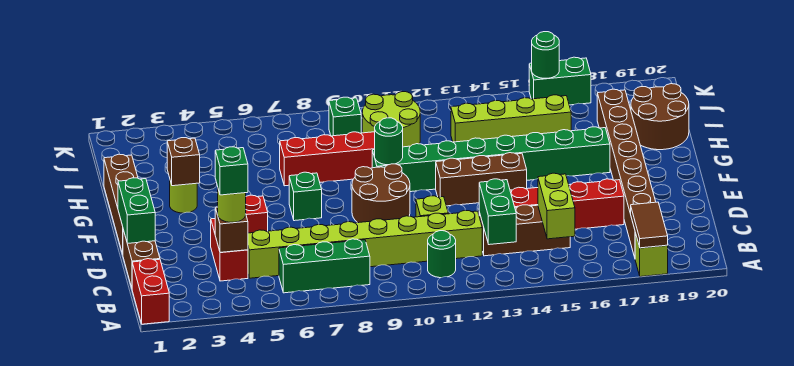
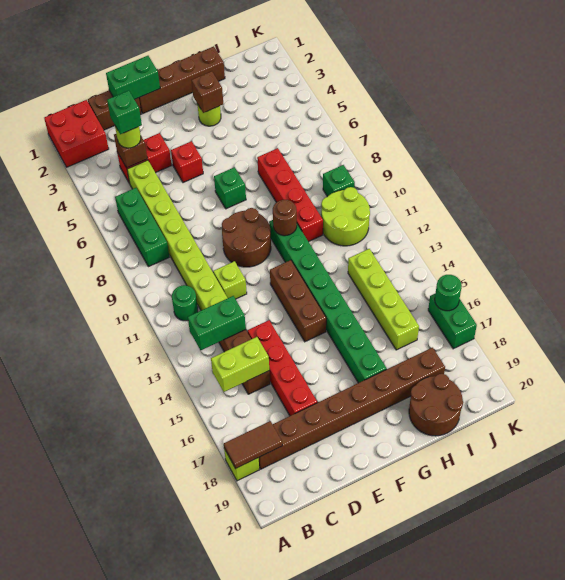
red brick A1:B1 level 1 -> red brick A1:B2 level 1
green round brick G10 level 2 -> brown round brick G10 level 2

